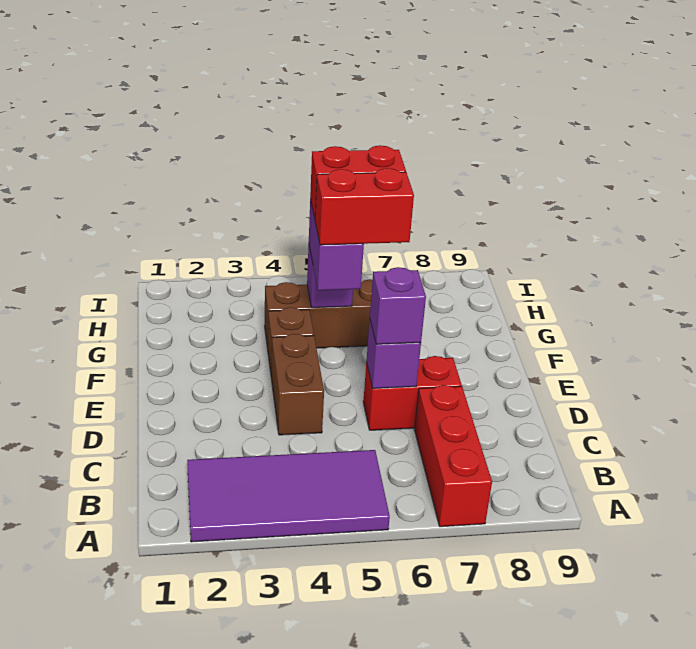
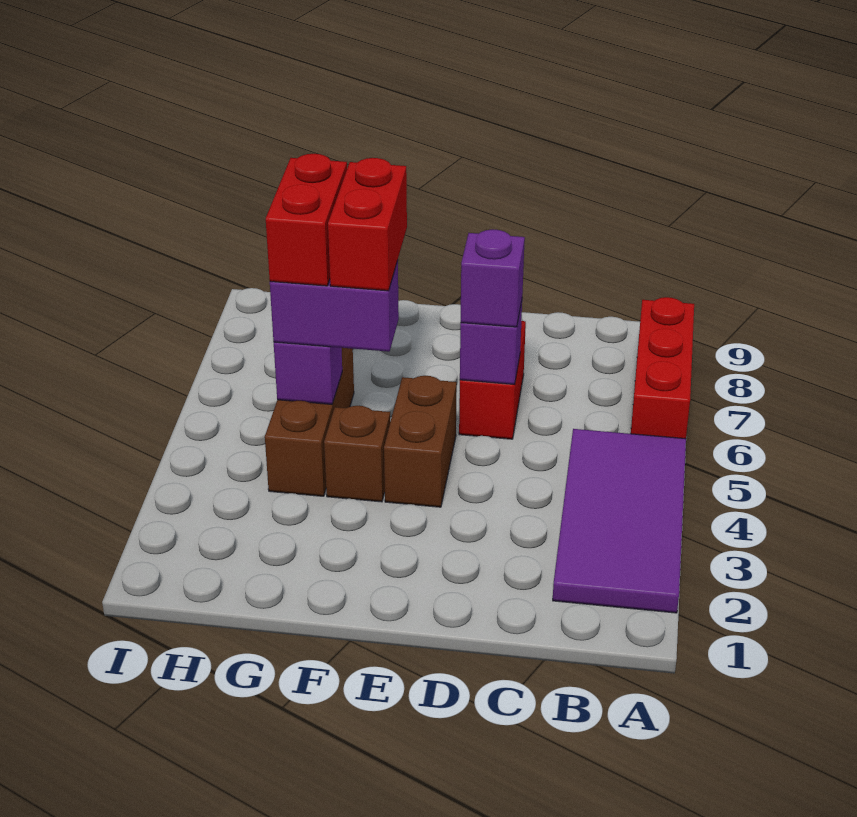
red brick A7:C7 level 1 -> red brick A6:A8 level 1
brown brick D4:E4 level 1 -> brown brick E4:E5 level 1

